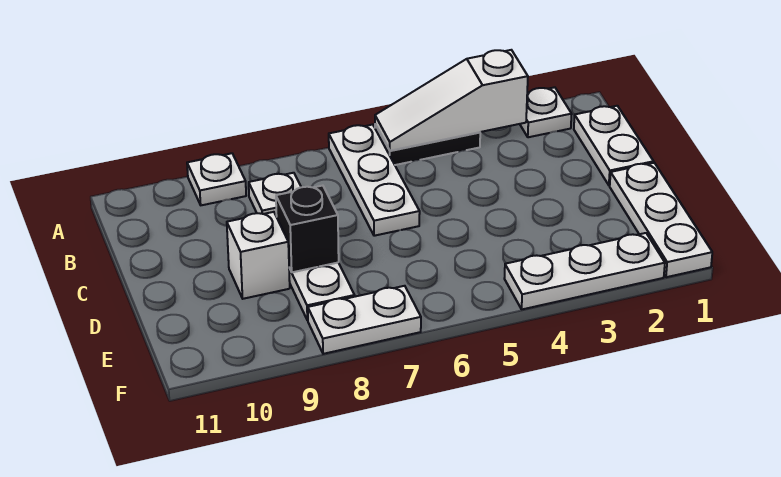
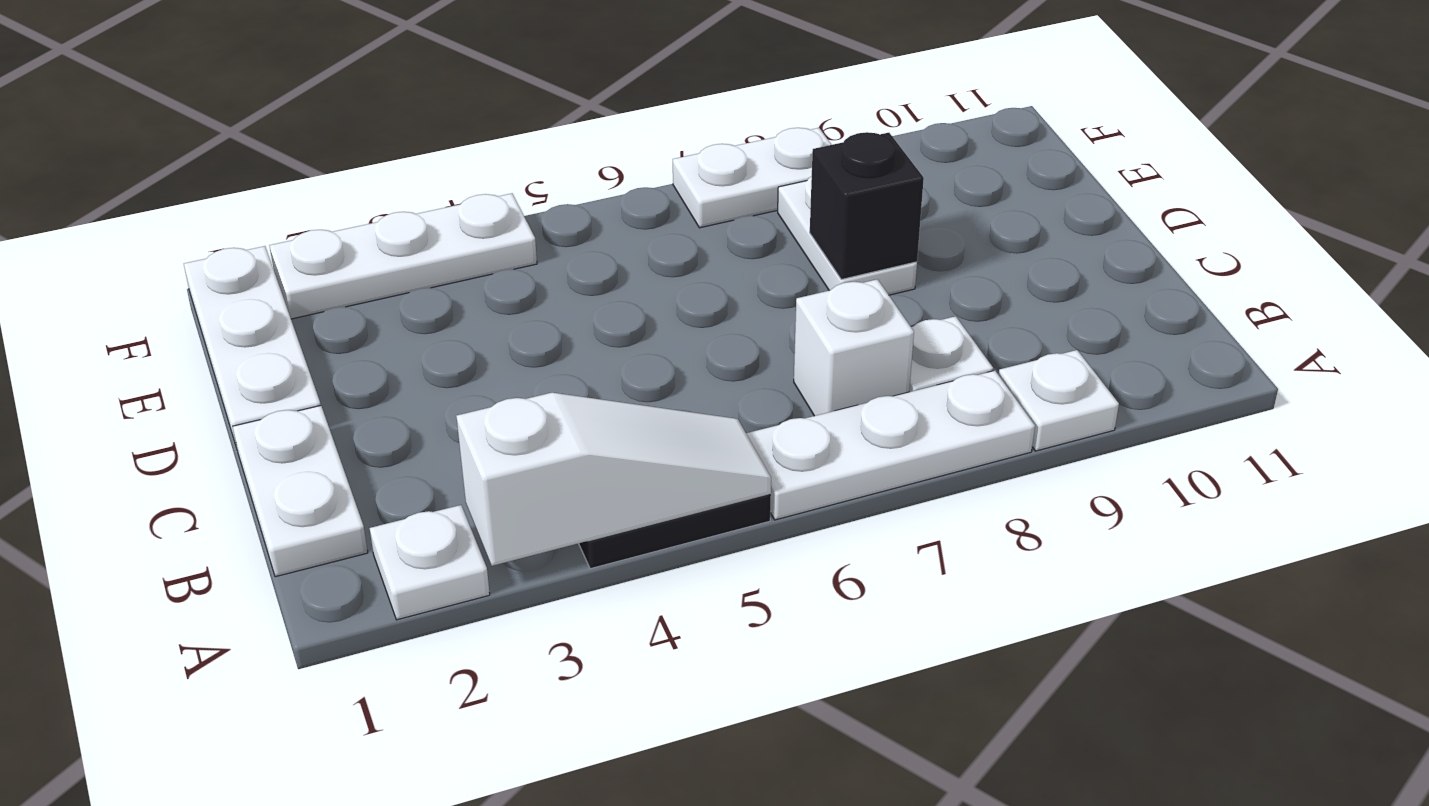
white plate A6:C6 level 1 -> white plate A6:A8 level 1
white brick D9 level 1 -> white brick B7 level 1

